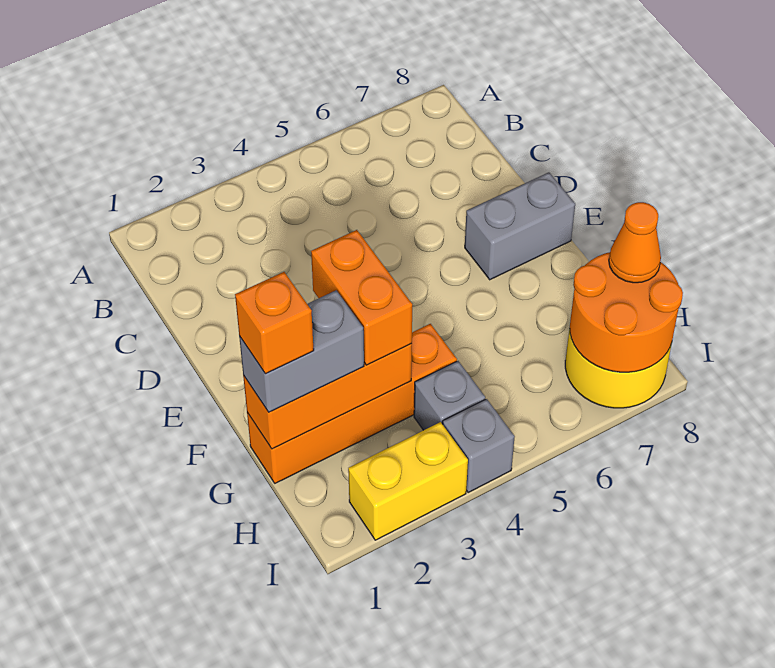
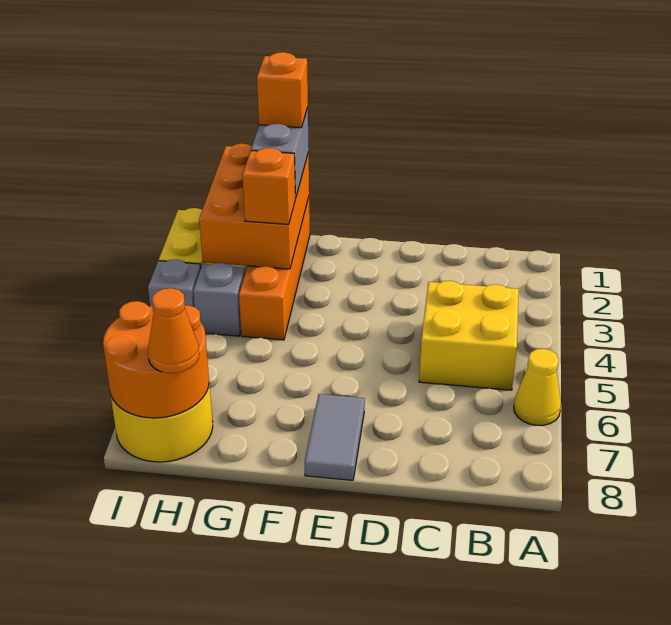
none -> yellow cone A6 level 1
none -> yellow brick B4:C5 level 1
grey brick E7:E8 level 1 -> grey tile E7:E8 level 1
orange brick F3:G3 level 3 -> orange brick G3 level 3
orange brick G1:G3 level 2 -> orange brick G1:H3 level 2

